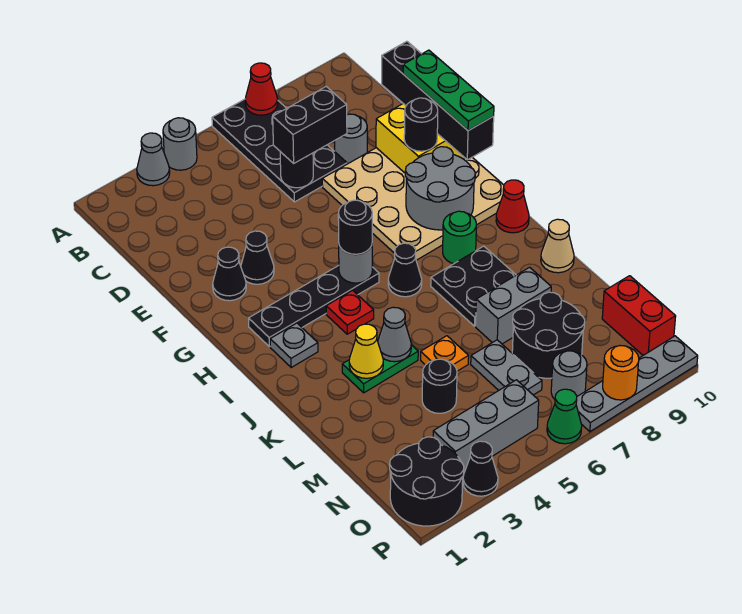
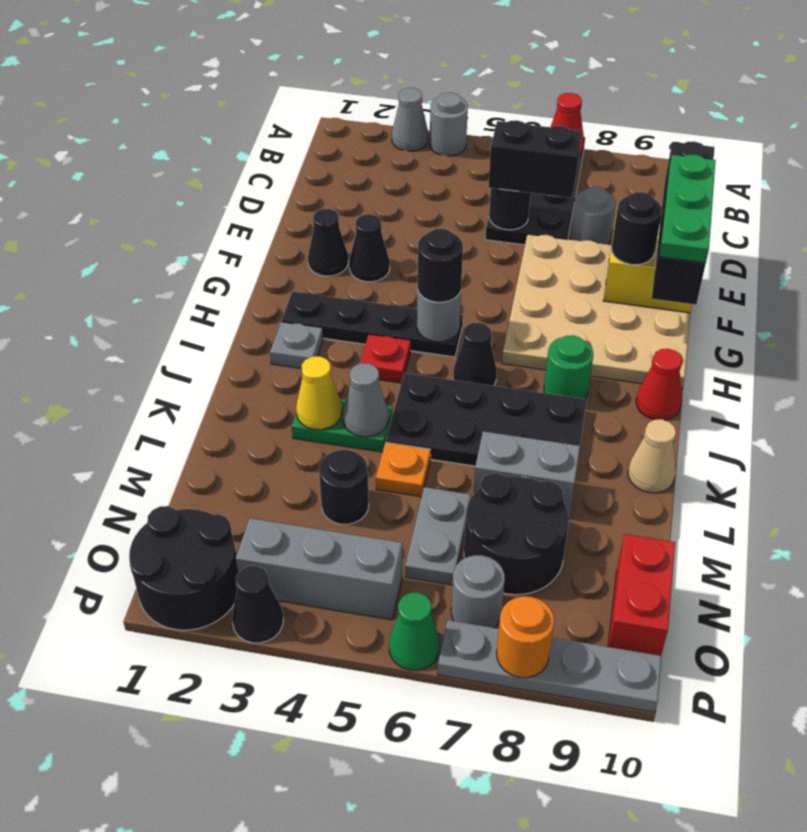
grey round brick G8:H9 level 2 -> none
black plate J7:K8 level 1 -> black plate J5:K8 level 1

